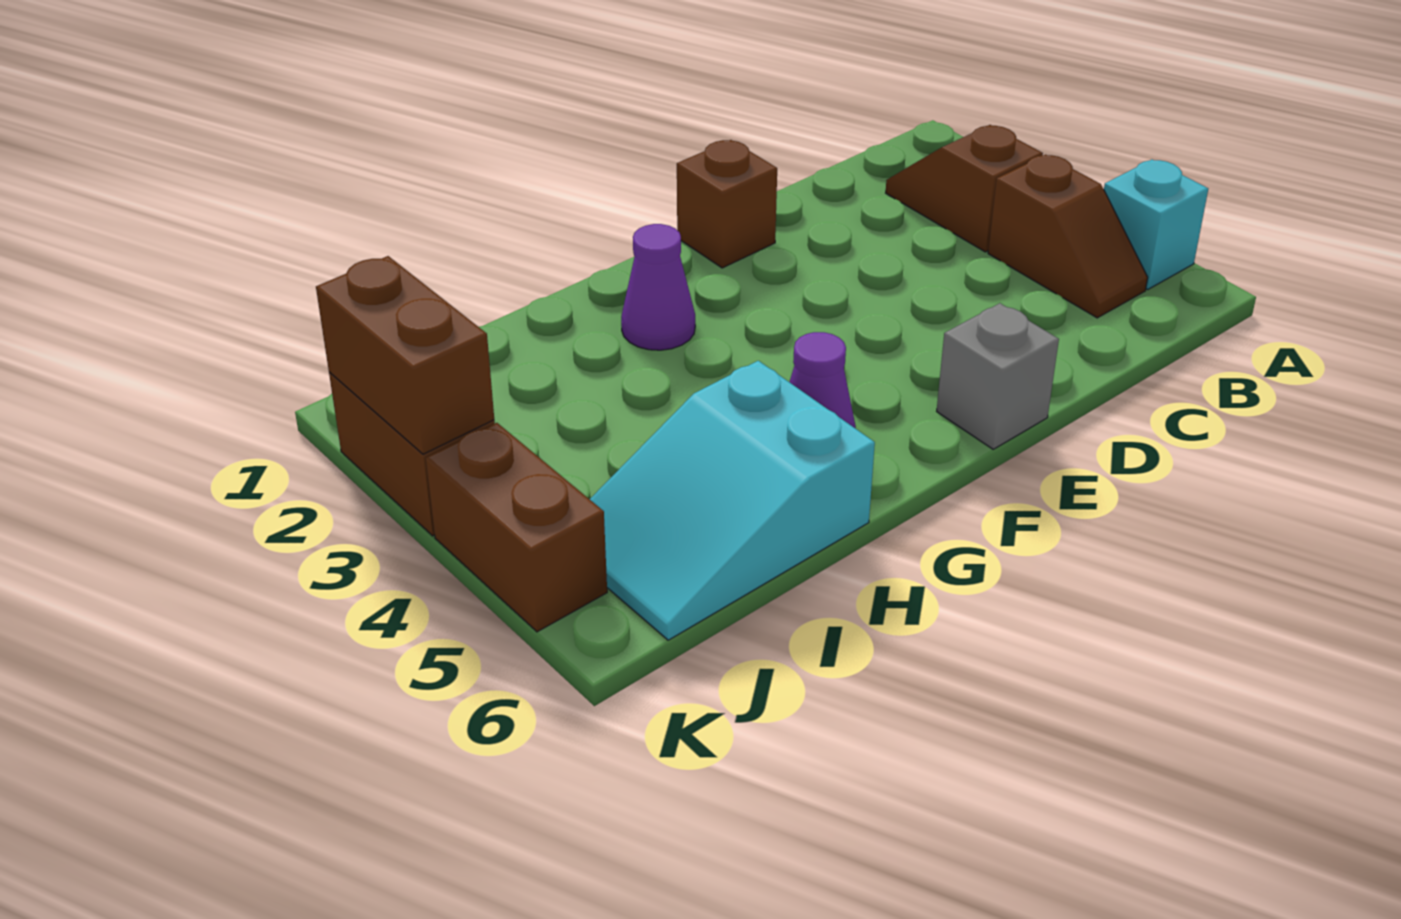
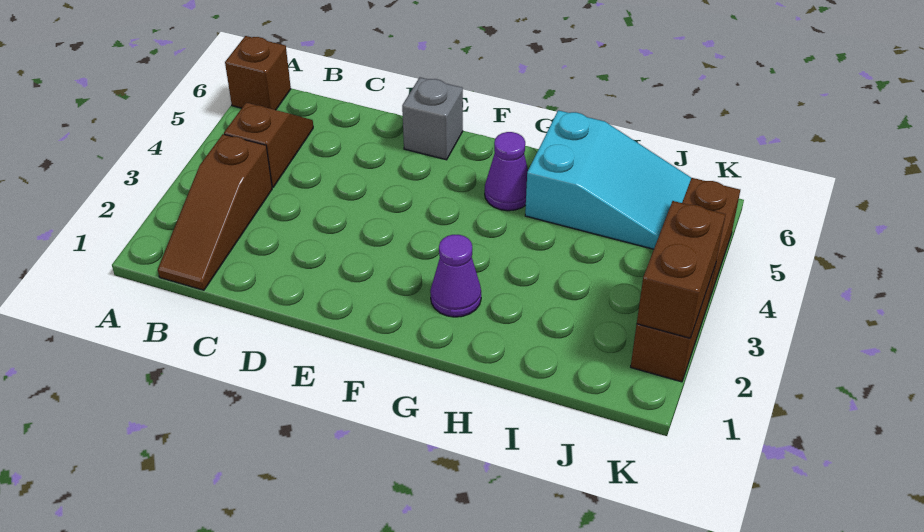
cyan brick A5 level 1 -> none
brown slope B2:B3 level 1 top 3 -> brown slope B1:B3 level 1 top 3
brown brick E1 level 1 -> brown brick A6 level 1

